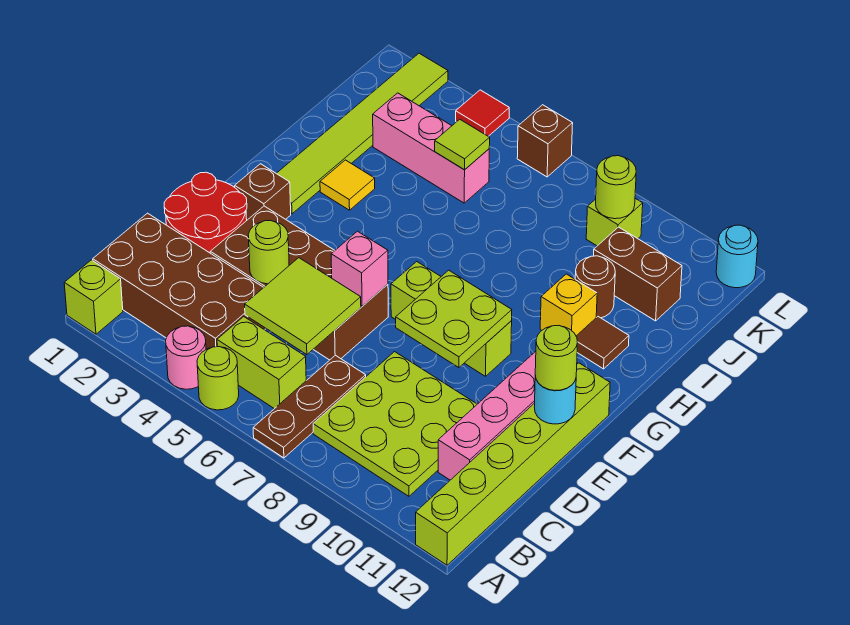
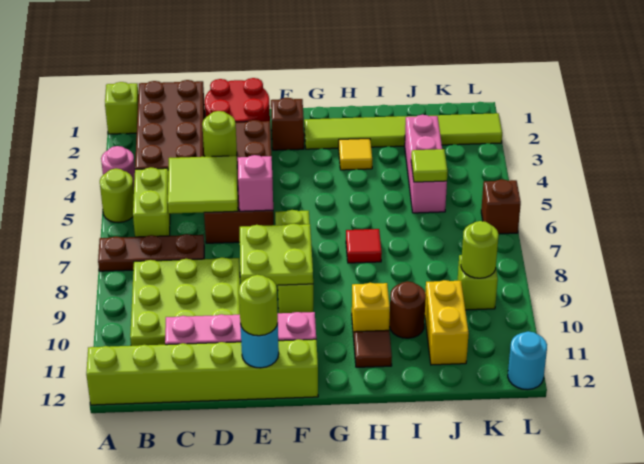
brown brick J10:J11 level 1 -> yellow brick J10:J11 level 1
red tile L4 level 1 -> red tile H7 level 1

